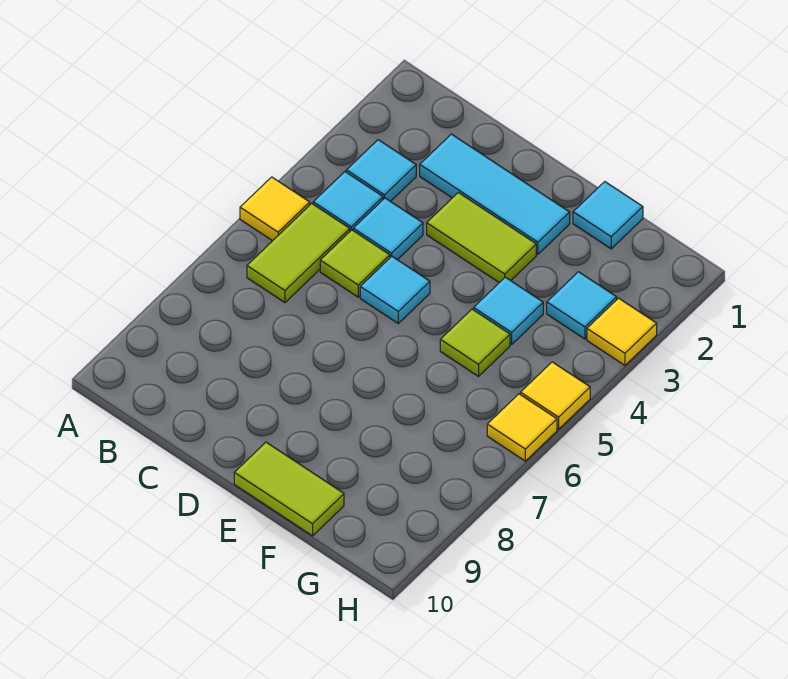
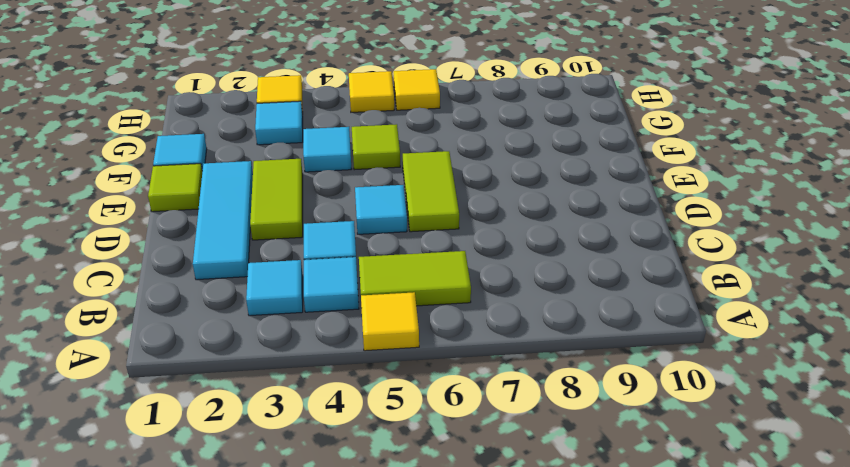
lime tile C5 level 1 -> lime tile E1 level 1
lime tile E10:F10 level 1 -> lime tile D6:E6 level 1

